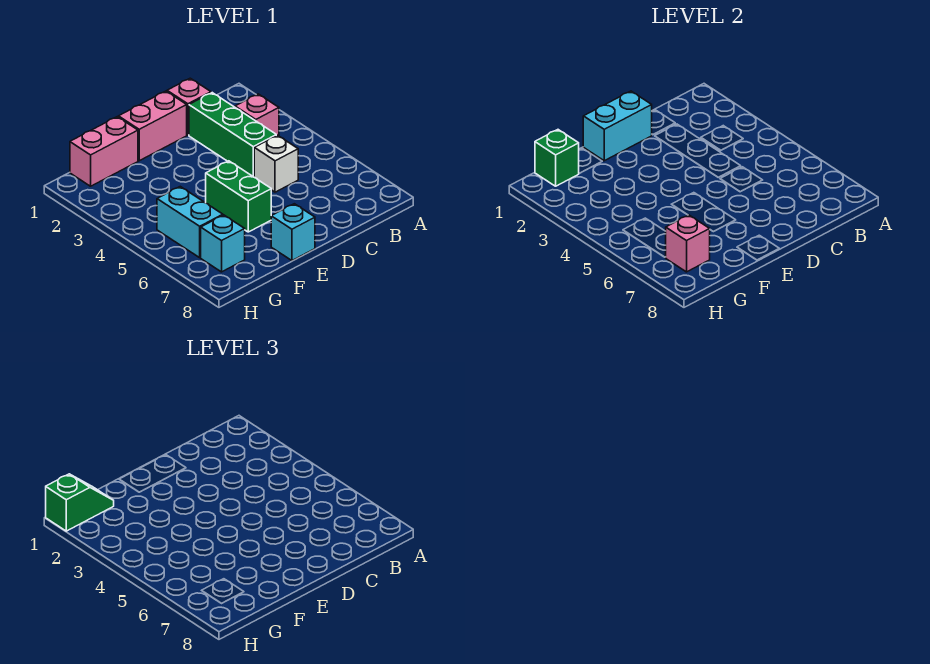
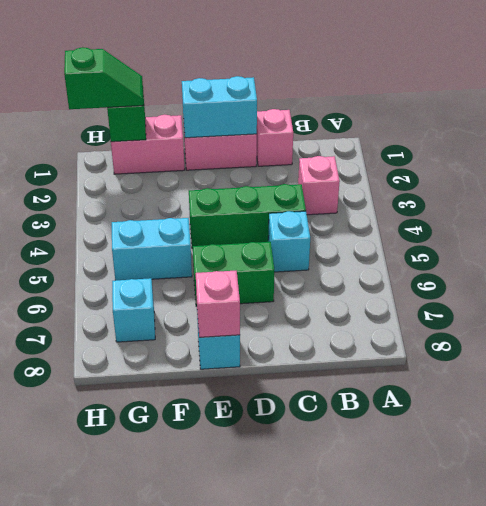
green brick C2:C4 level 1 -> green brick C4:E4 level 1
white brick C5 level 1 -> cyan brick C5 level 1
green brick E5:E6 level 1 -> green brick D6:E6 level 1
cyan brick G5:G6 level 1 -> cyan brick F5:G5 level 1
pink brick G7 level 2 -> pink brick E8 level 2

